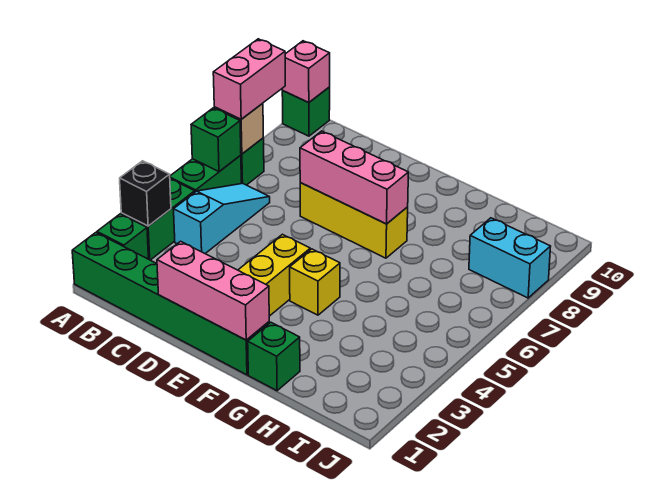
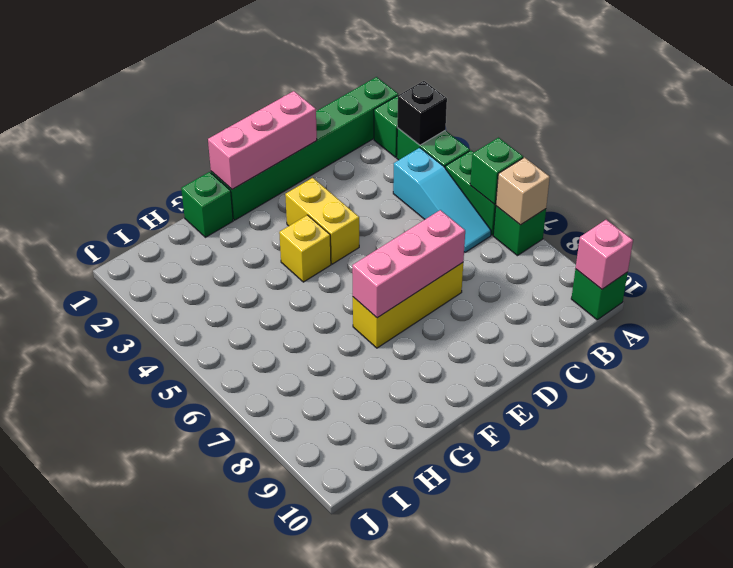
pink brick A7:A8 level 3 -> none
cyan brick I8:J8 level 1 -> none

